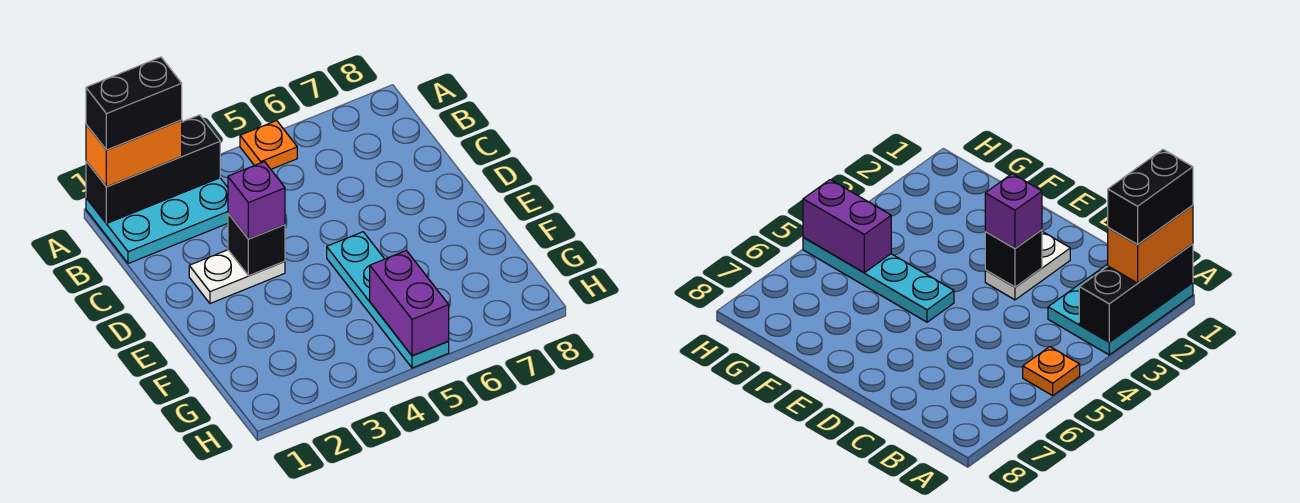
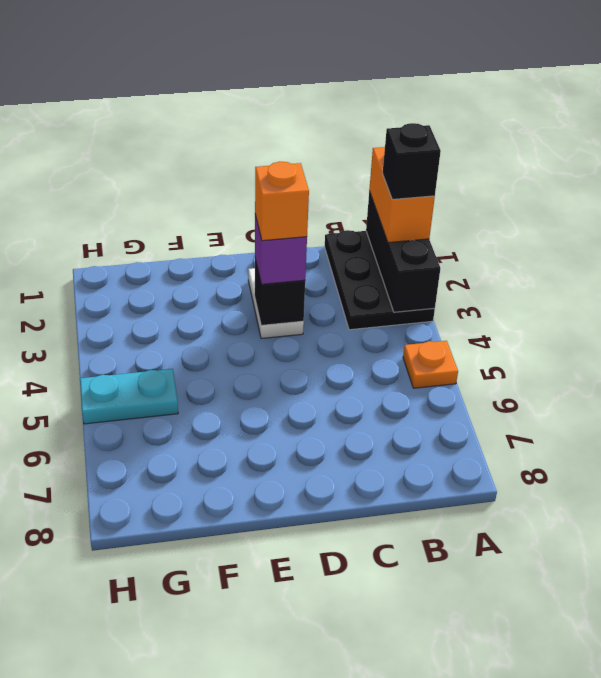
cyan plate A1:B3 level 1 -> black plate A1:B3 level 1
black brick A1:A2 level 4 -> black brick A2 level 4
none -> orange brick D3 level 4
cyan plate E5:H5 level 1 -> cyan plate G5:H5 level 1
purple brick G5:H5 level 2 -> none

